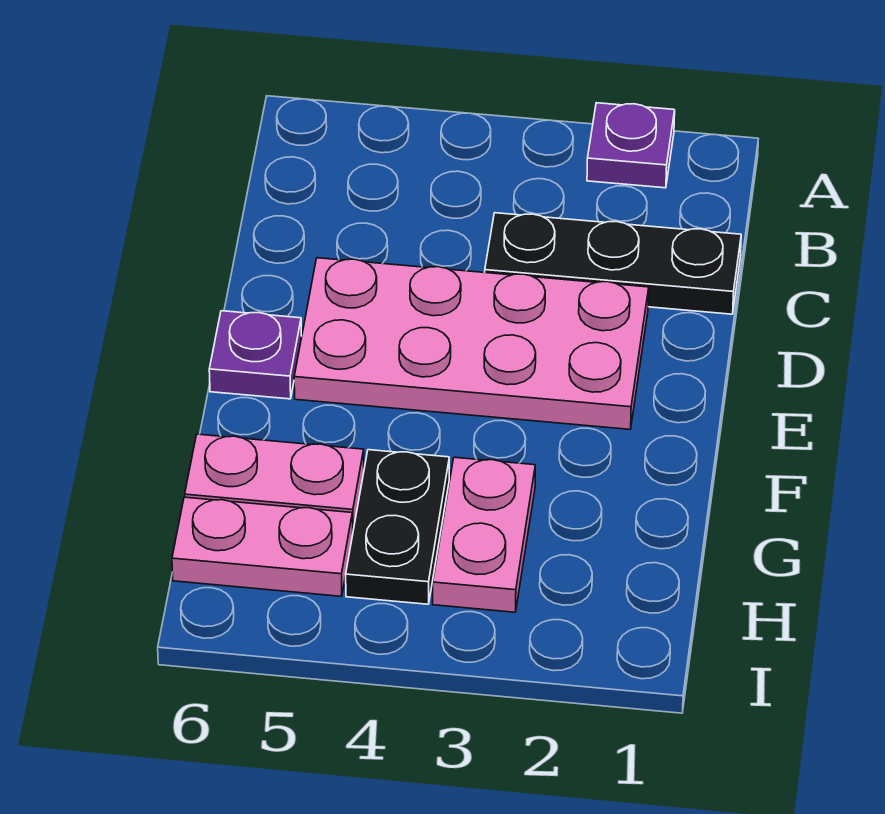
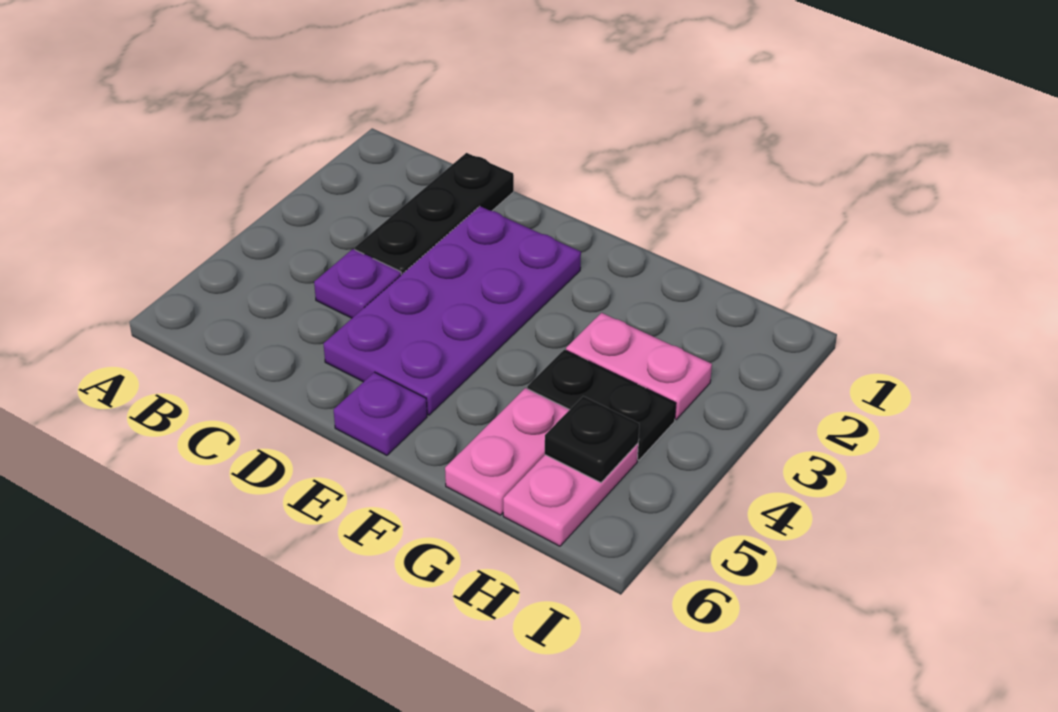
purple plate A2 level 1 -> purple plate C4 level 1
pink plate D2:E5 level 1 -> purple plate D2:E5 level 1
none -> black plate H5 level 2

